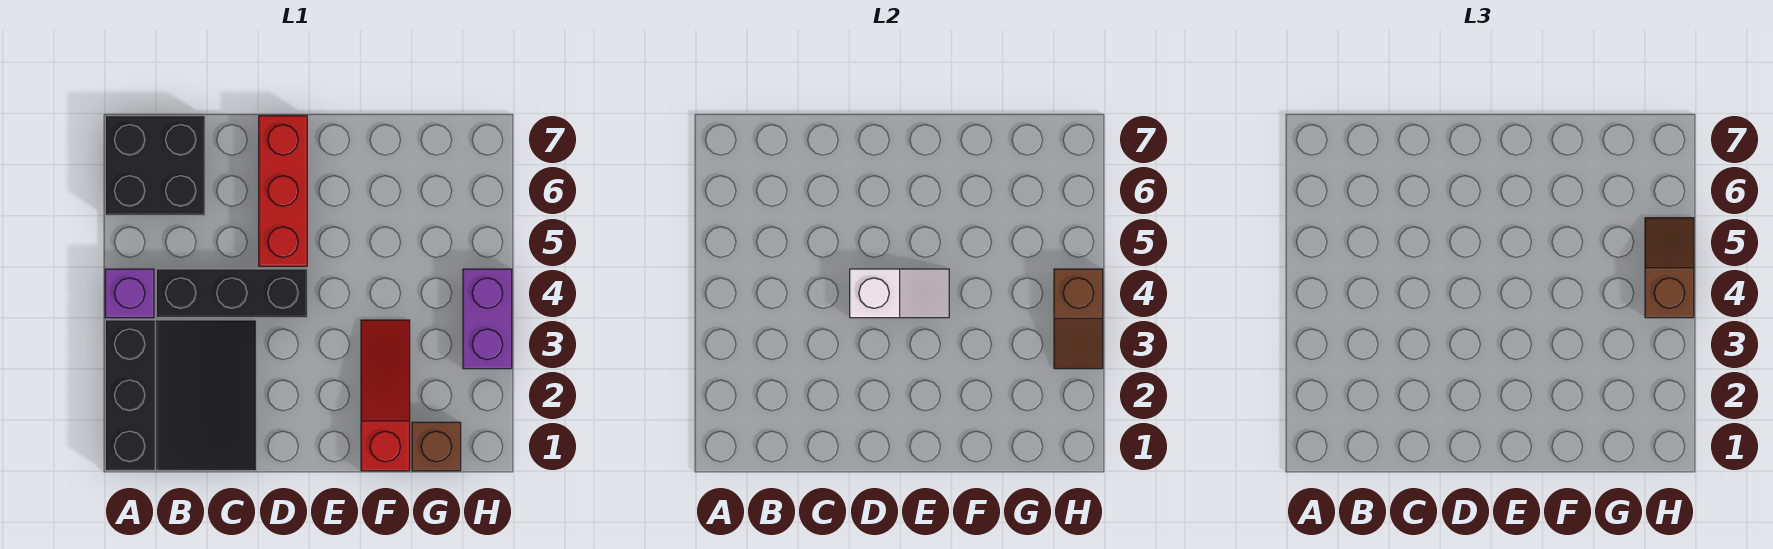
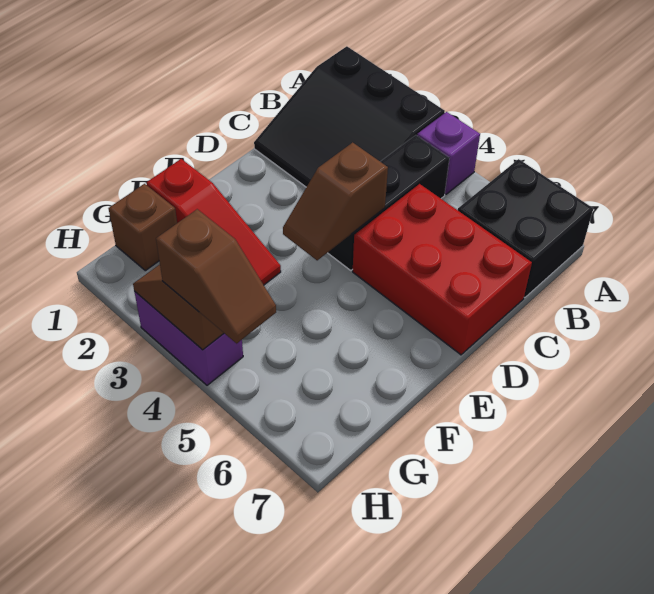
white slope D4:E4 level 2 top D -> brown slope D4:E4 level 2 top D
red brick D5:D7 level 1 -> red brick C5:D7 level 1

